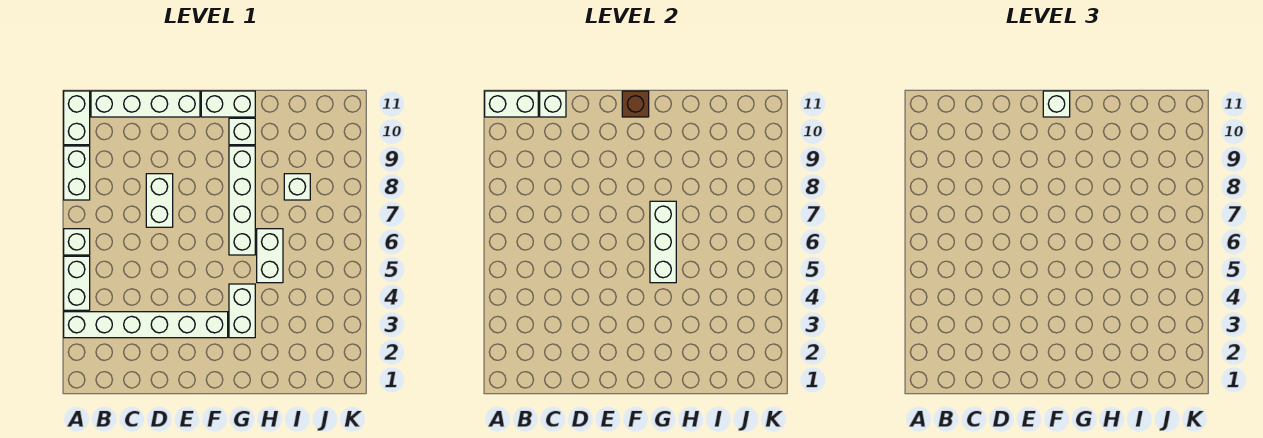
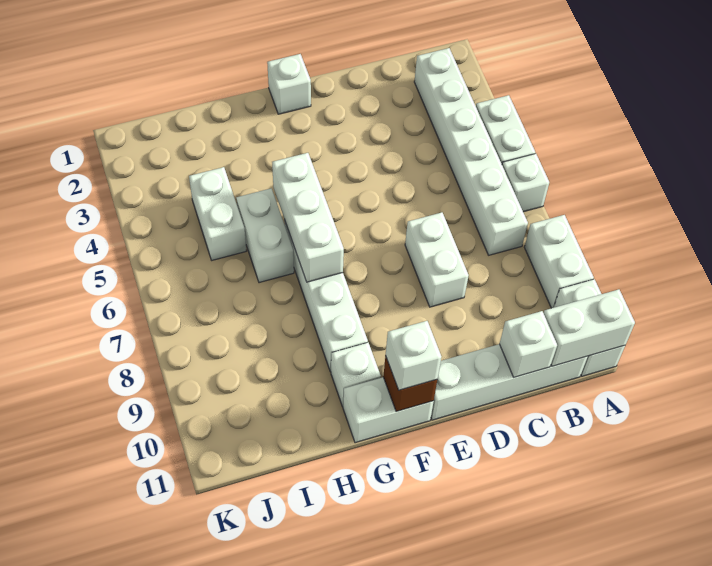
white brick A3:F3 level 1 -> white brick B2:B7 level 1
white brick G3:G4 level 1 -> white brick I4:I5 level 1
white brick I8 level 1 -> white brick F1 level 1

